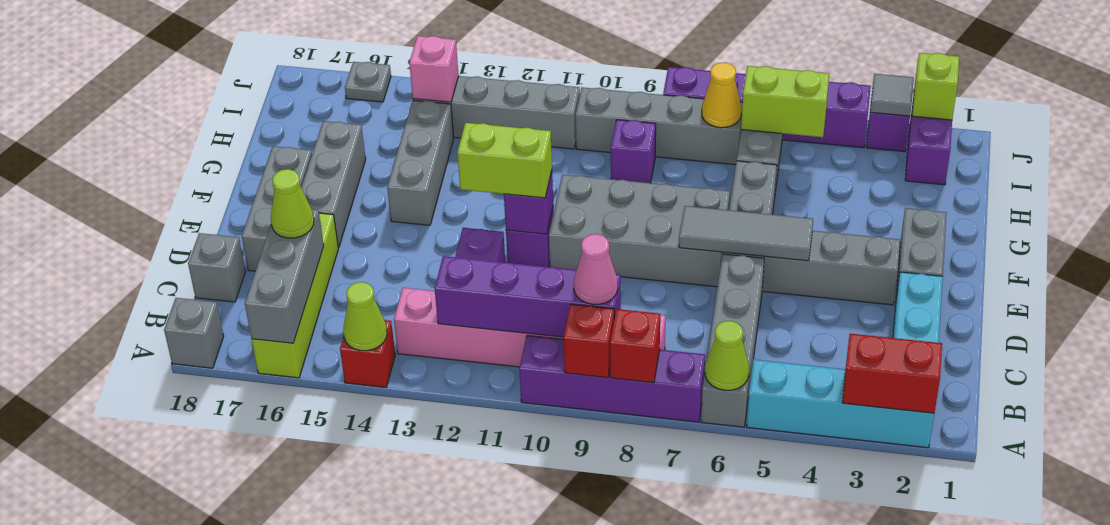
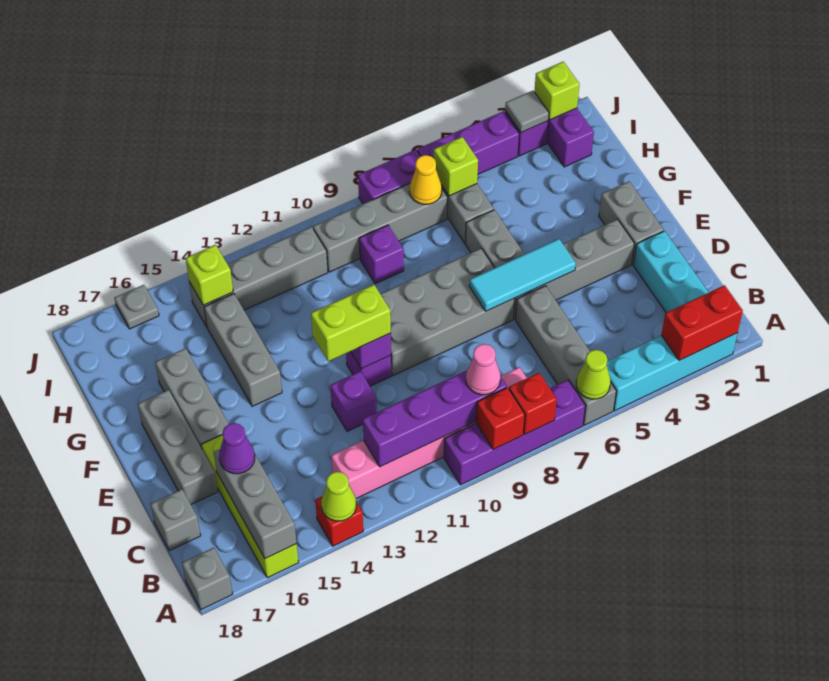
lime cone C16 level 3 -> purple cone C16 level 3
grey tile E5:E7 level 2 -> cyan tile E5:E7 level 2
lime brick I5:I6 level 2 -> lime brick I6 level 2
pink brick I14 level 2 -> lime brick I14 level 2

